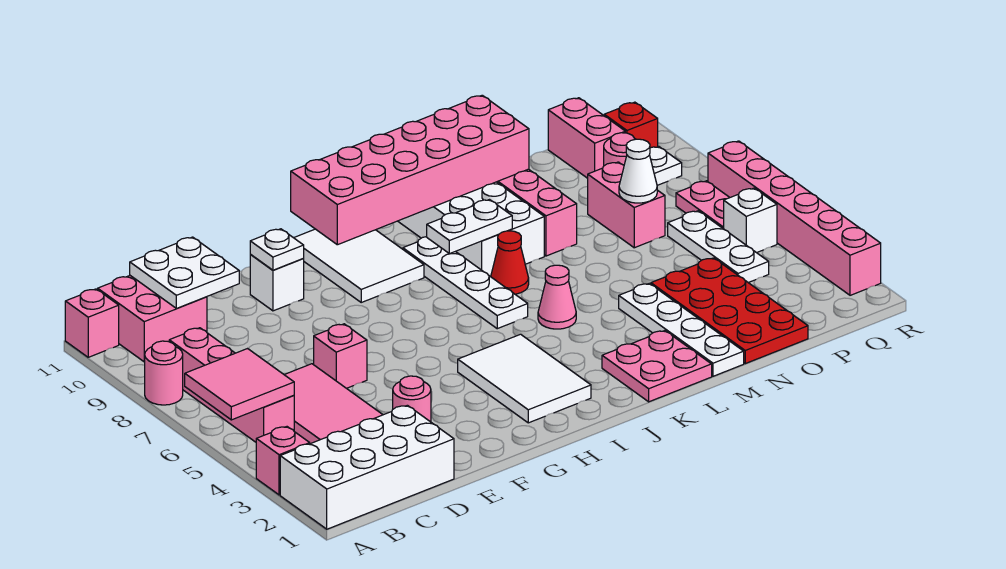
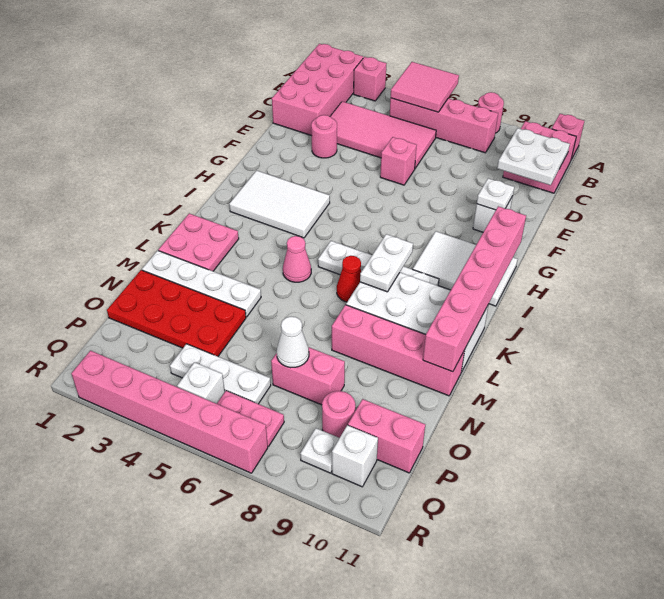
white brick A1:D2 level 1 -> pink brick A1:D2 level 1
pink brick H10:M11 level 2 -> pink brick H11:M11 level 2
red brick Q10 level 1 -> white brick Q10 level 1

